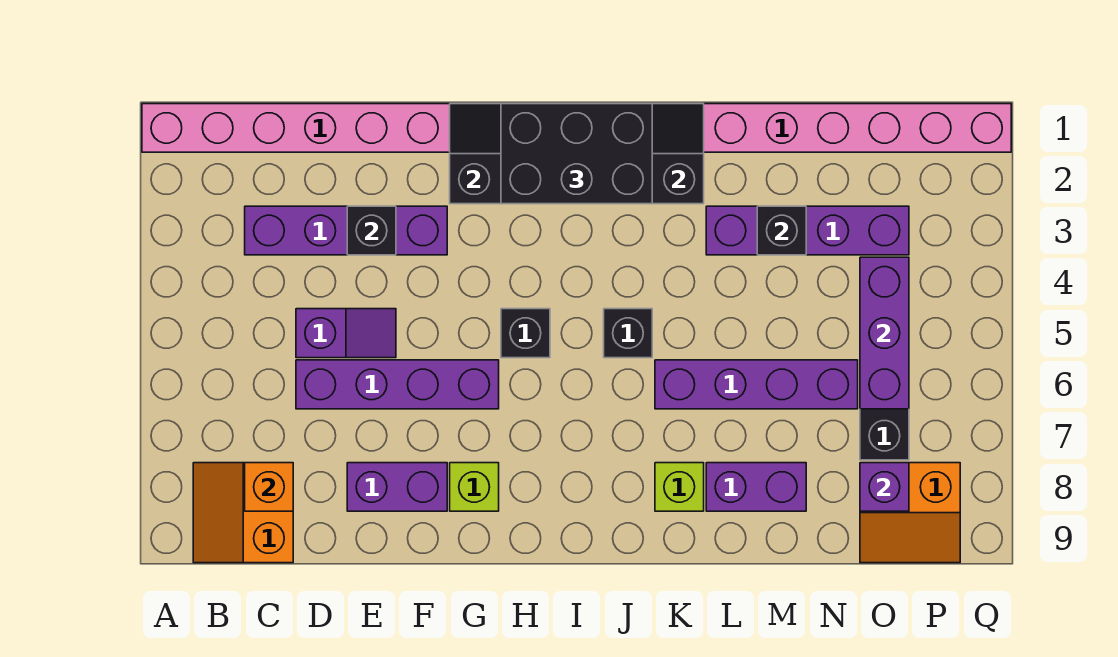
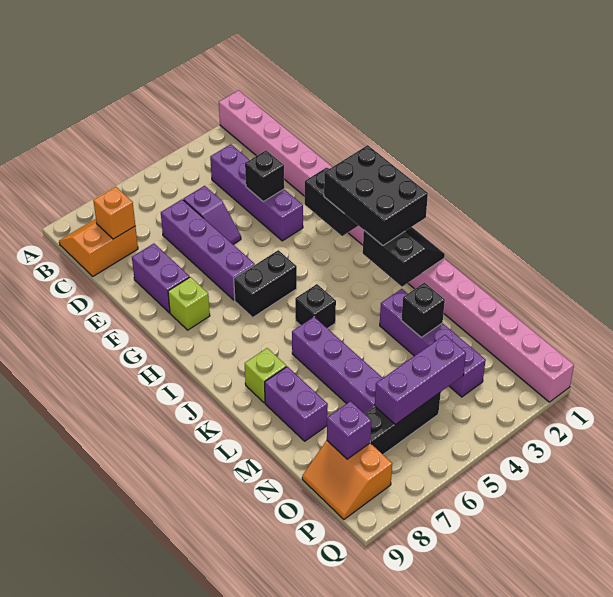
black brick H5 level 1 -> black brick H5:H6 level 1

